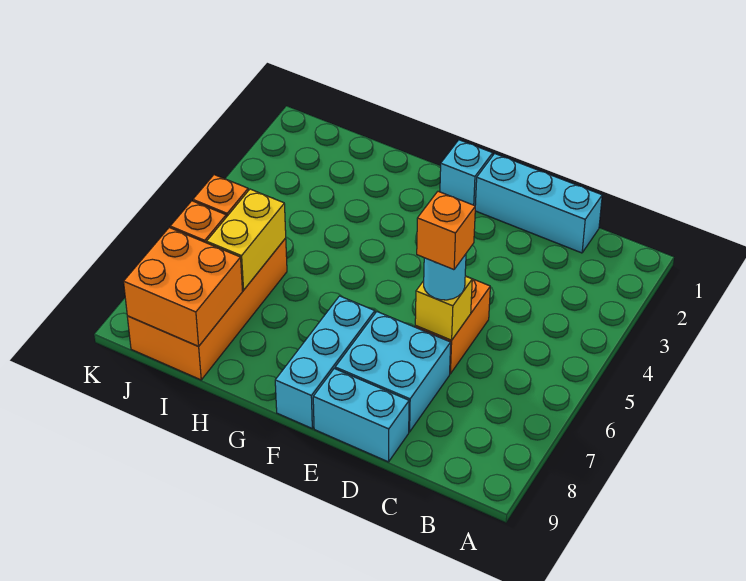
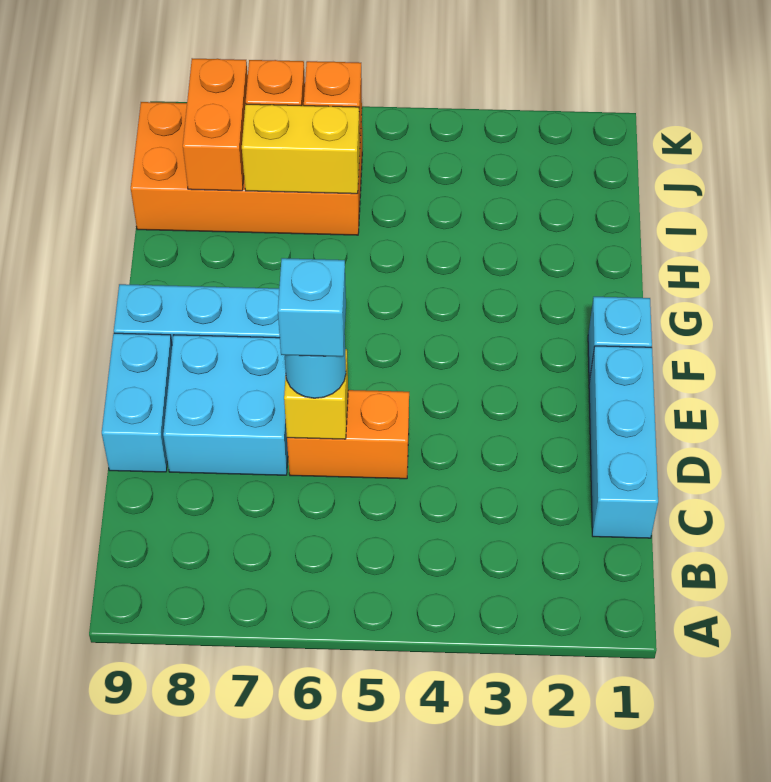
orange brick D6 level 4 -> cyan brick D6 level 4
orange brick I8:J9 level 2 -> orange brick I8:J8 level 2

